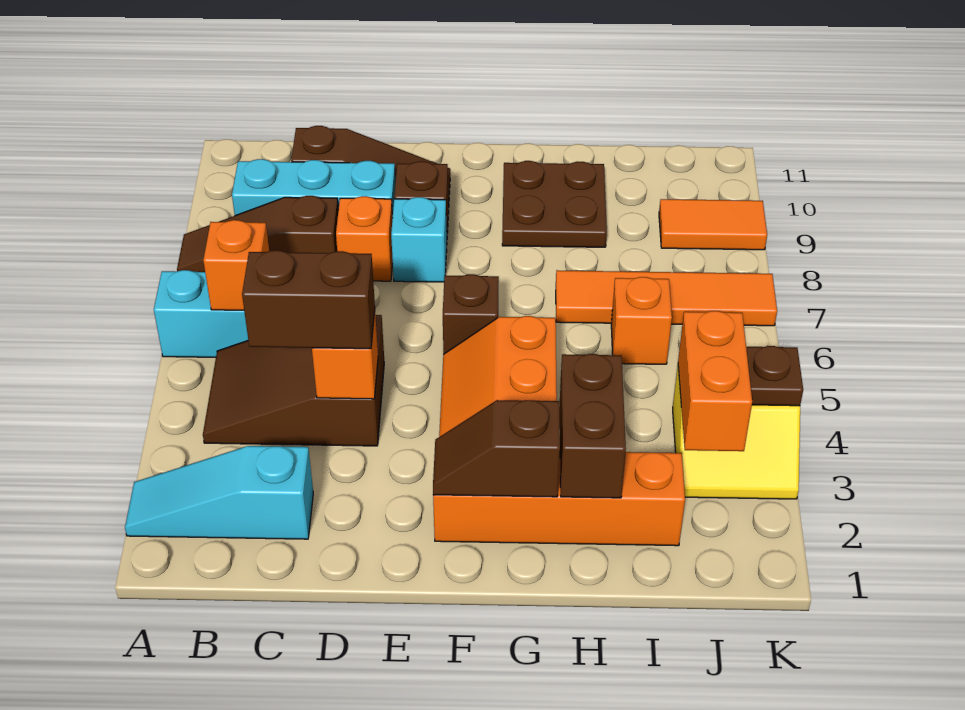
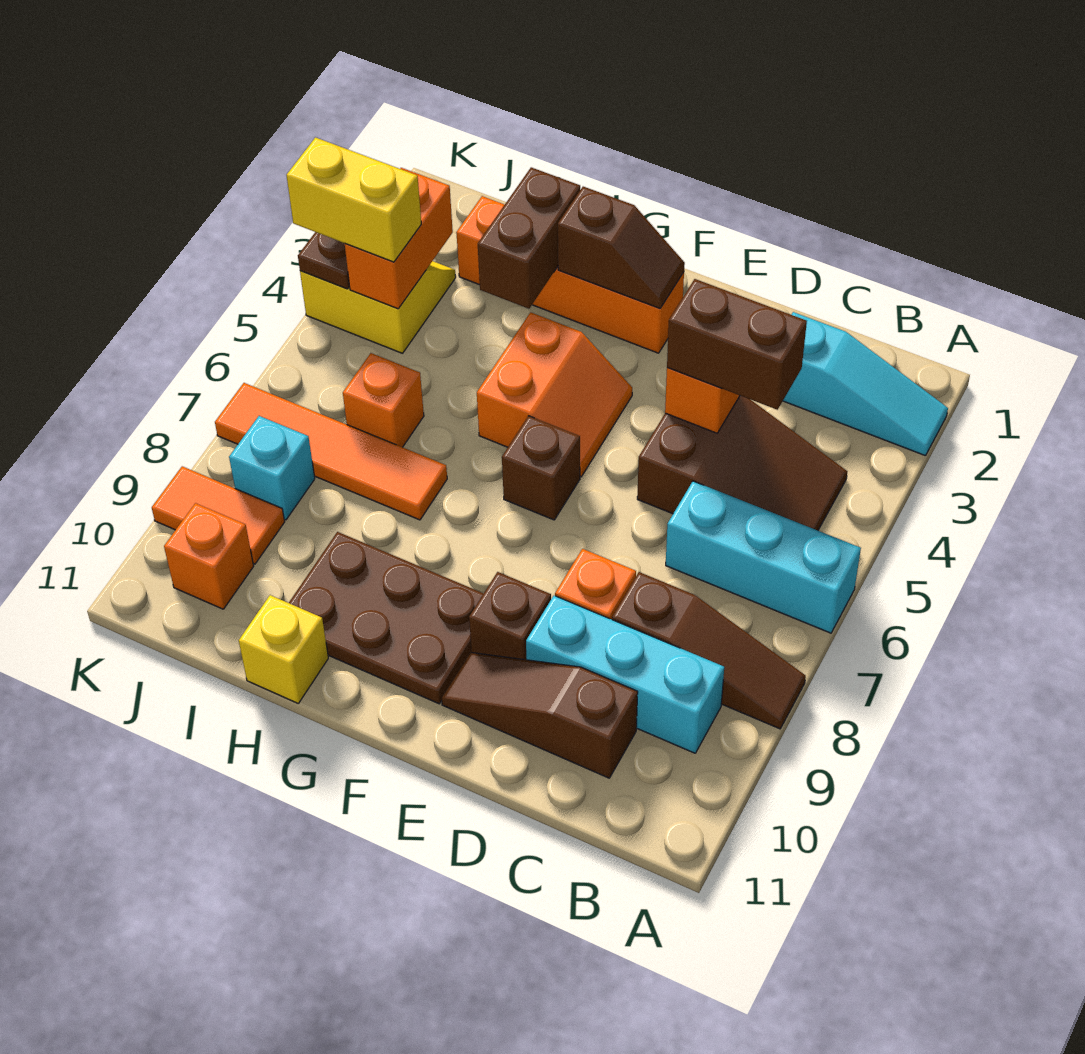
orange brick B6 level 2 -> orange brick J10 level 1
cyan brick E8 level 1 -> cyan brick J8 level 1
brown plate G9:H10 level 1 -> brown plate F9:H10 level 1
none -> yellow brick H11 level 1
none -> yellow brick J4:K4 level 3

